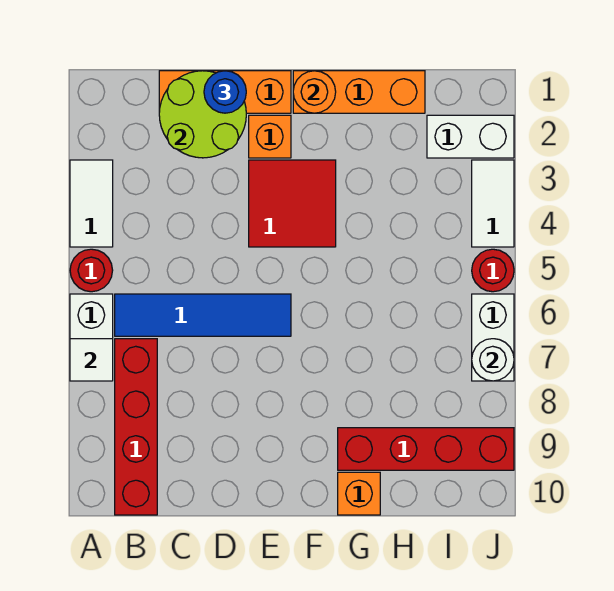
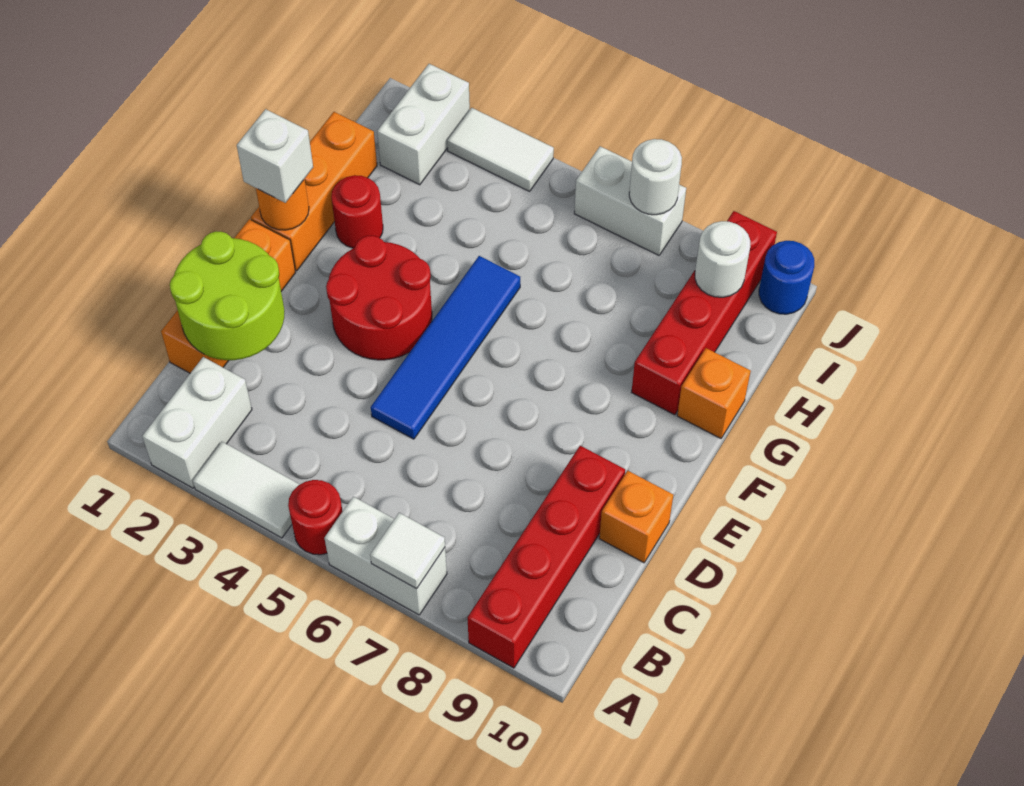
none -> white brick A2:B2 level 1
blue tile B6:E6 level 1 -> blue tile D5:G5 level 1
red brick B7:B10 level 1 -> red brick A9:D9 level 1
blue round brick D1 level 3 -> blue round brick J10 level 1
orange brick E2 level 1 -> orange brick D10 level 1
red tile E3:F4 level 1 -> red round brick E3:F4 level 1
none -> white brick F1 level 3
none -> white round brick I9 level 2
red round brick J5 level 1 -> red round brick G2 level 1

